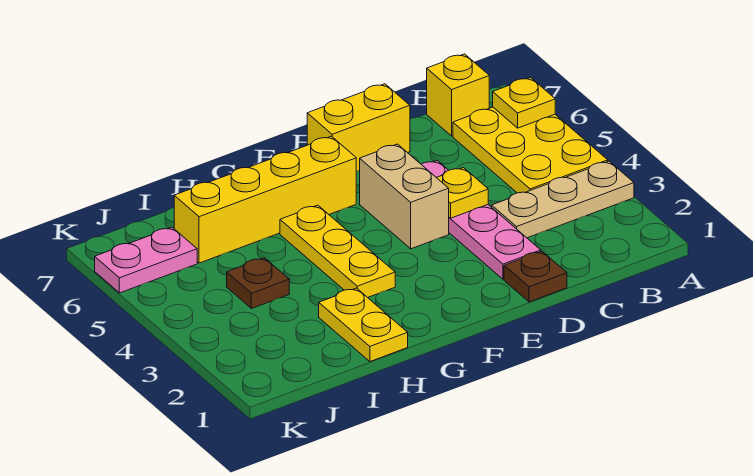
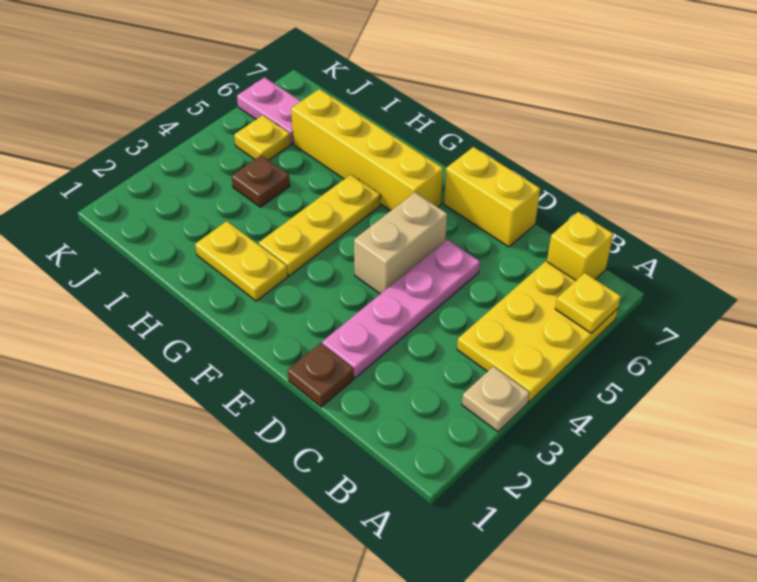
tan plate A3:C3 level 1 -> tan plate A3 level 1
yellow plate D4 level 2 -> yellow plate J5 level 1
yellow plate H1:H2 level 1 -> yellow plate G2:H2 level 1

